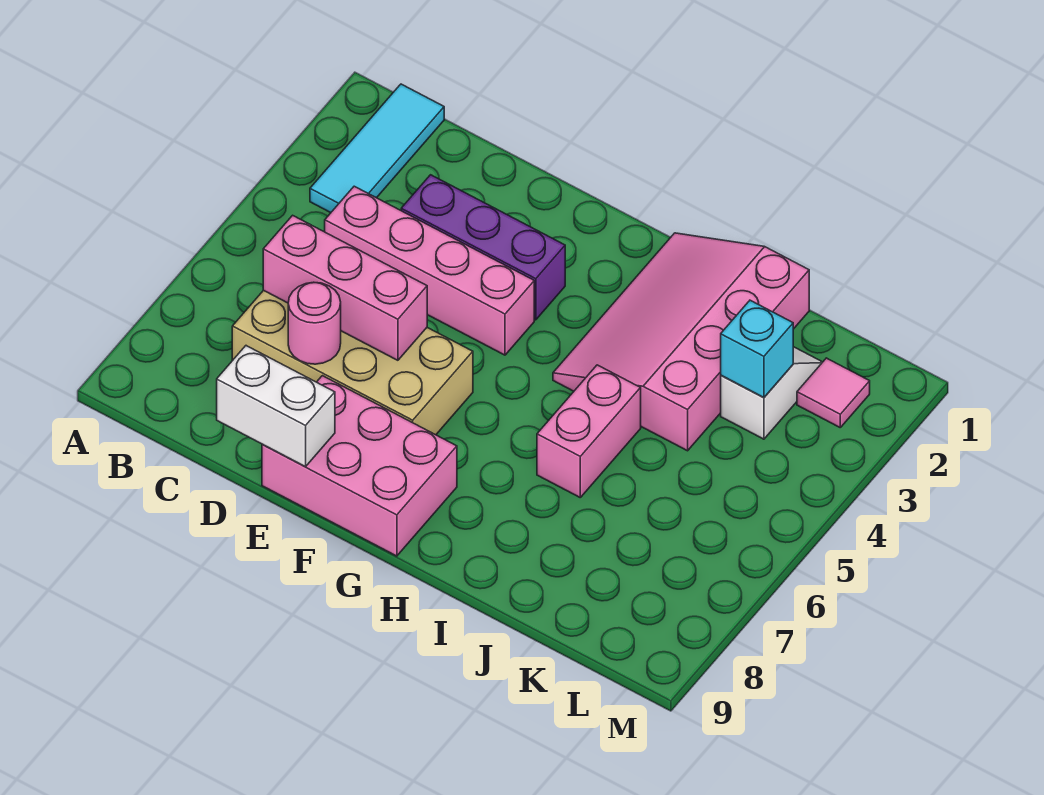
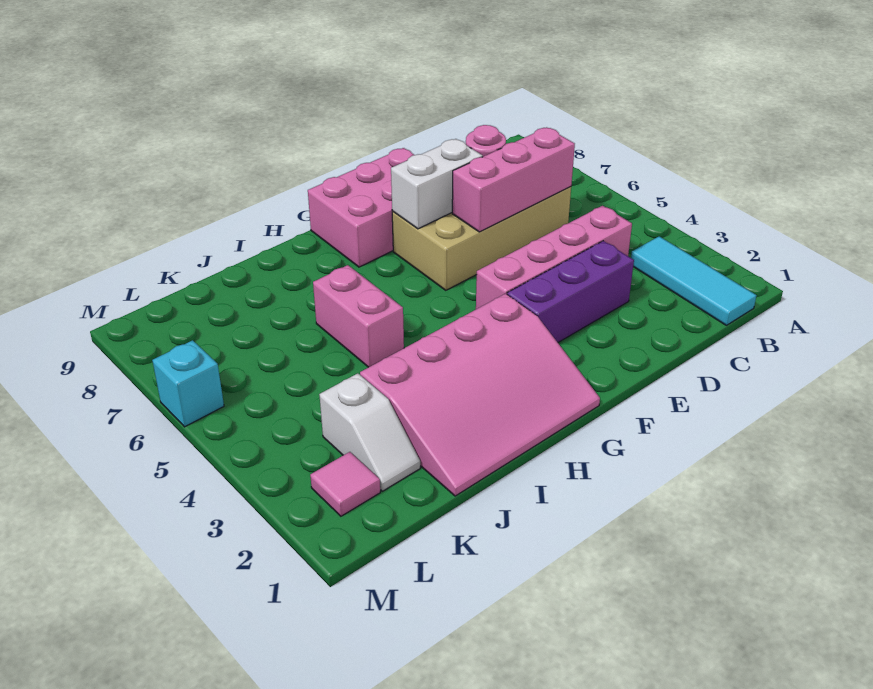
white brick D9:E9 level 2 -> white brick E7:F7 level 2
pink slope H1:J4 level 1 top J -> pink slope G1:J3 level 1 top 3
cyan brick K3 level 2 -> cyan brick M6 level 1

